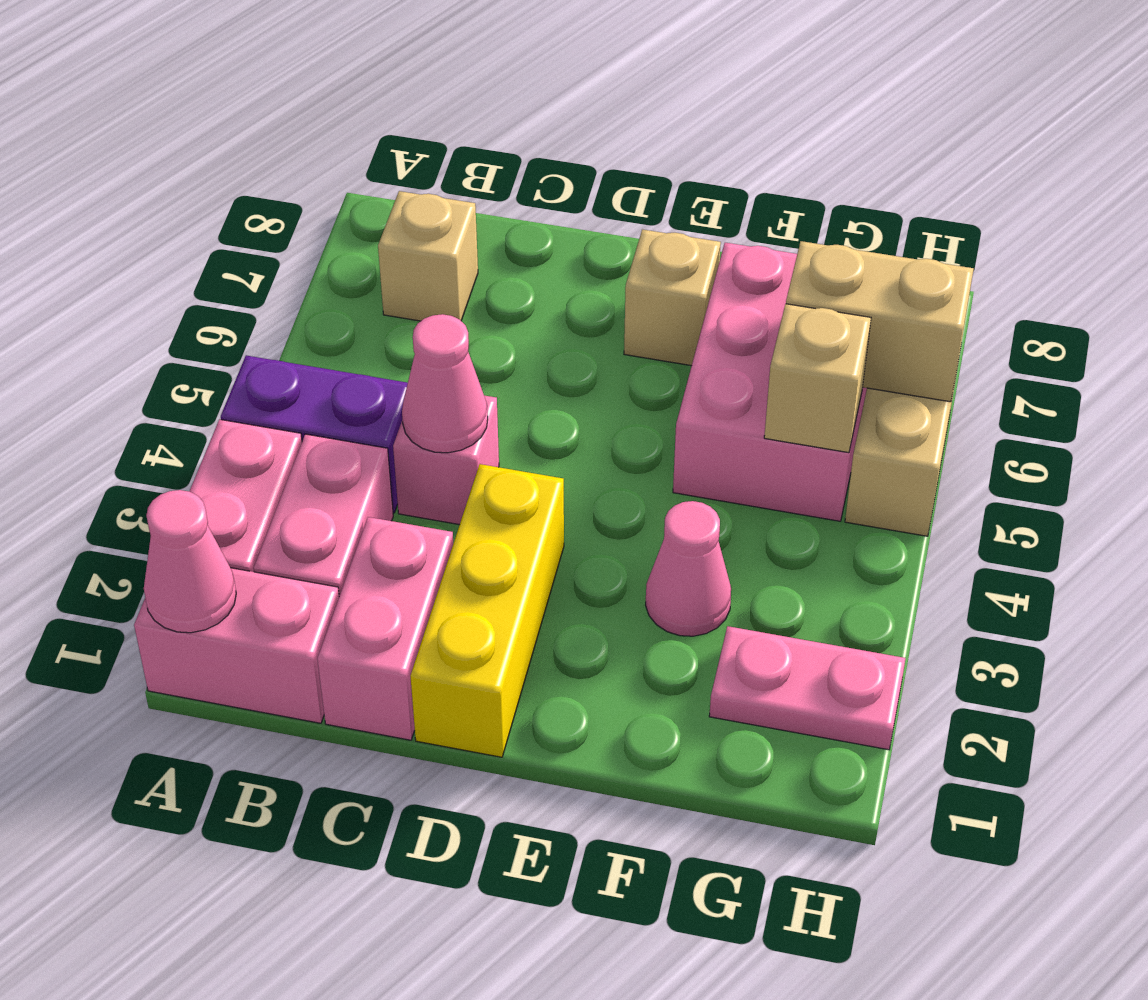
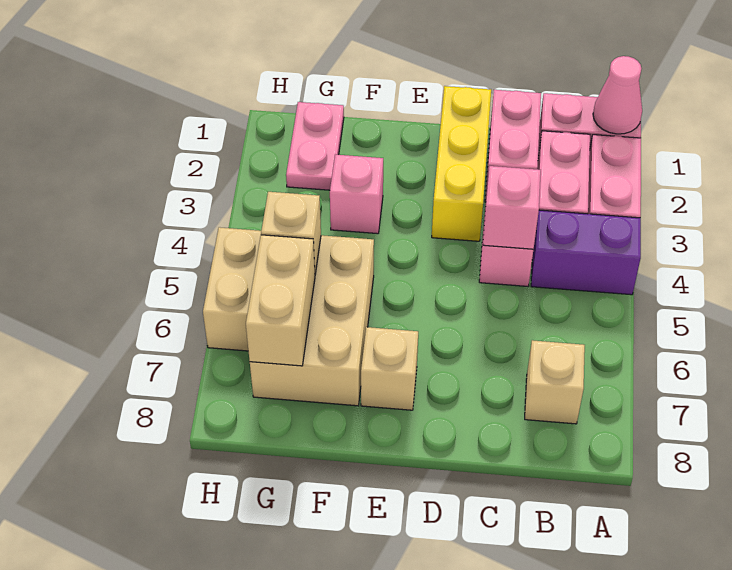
pink cone C4 level 2 -> pink brick C4 level 2
pink cone F3 level 1 -> pink brick F3 level 1
pink brick F5:G7 level 1 -> tan brick F5:G7 level 1
pink plate G2:H2 level 1 -> pink plate G1:G2 level 1
tan brick G6:H6 level 2 -> tan brick G6:G7 level 2

